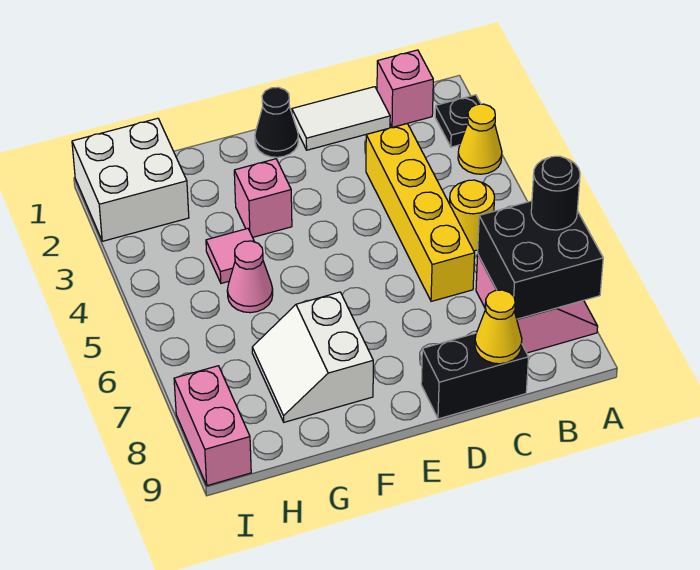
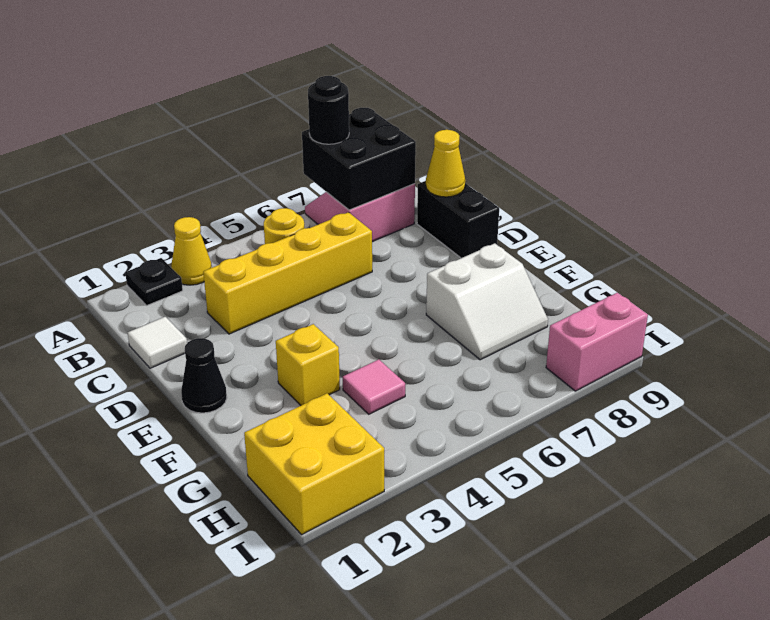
pink brick B1 level 1 -> none
white tile C1:D1 level 1 -> white tile C1 level 1
pink brick F3 level 1 -> yellow brick F3 level 1
pink cone G5 level 1 -> none
white brick H1:I2 level 1 -> yellow brick H1:I2 level 1

